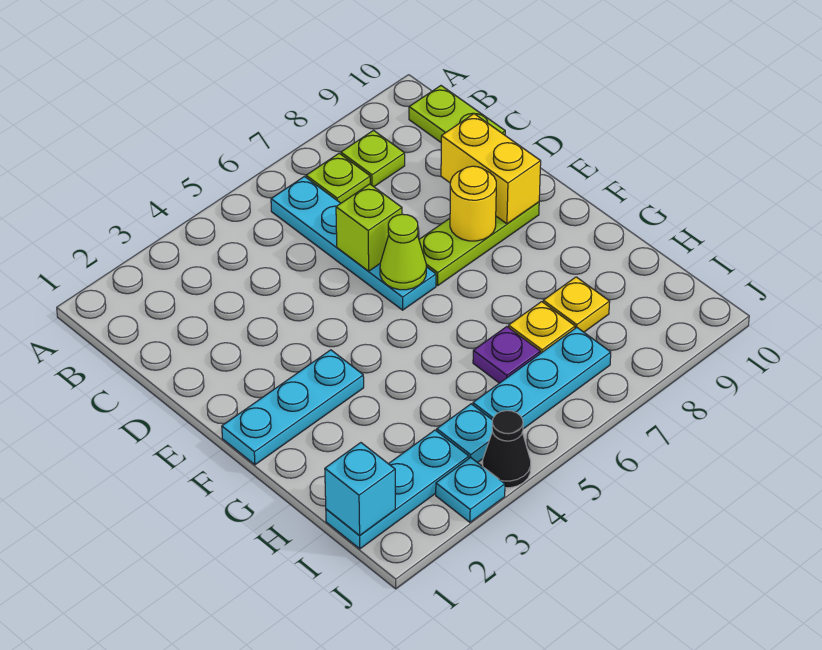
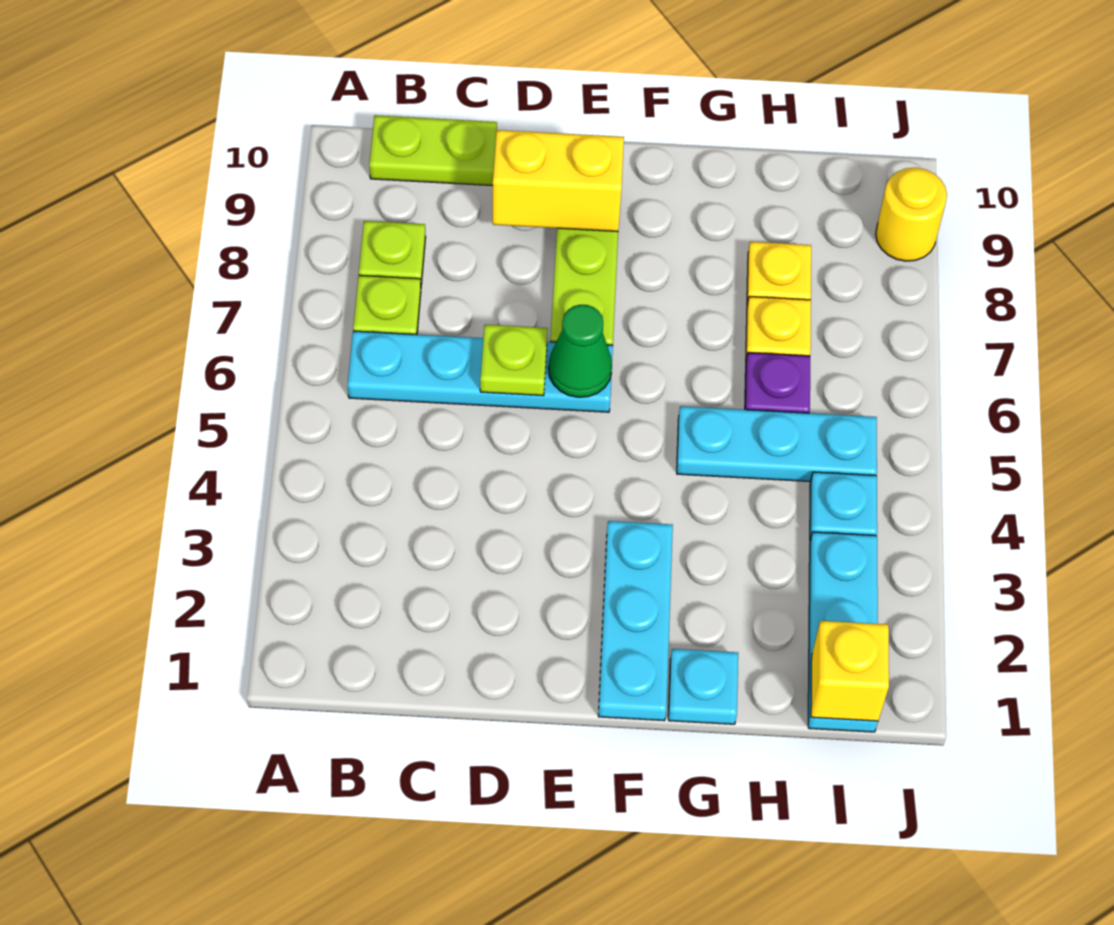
lime brick D6 level 2 -> lime plate D6 level 2
lime cone E6 level 2 -> green cone E6 level 2
yellow round brick E8 level 2 -> yellow round brick J9 level 1
cyan brick I1 level 2 -> yellow brick I1 level 2
cyan plate I5:I7 level 1 -> cyan plate G5:I5 level 1
cyan plate J3 level 1 -> cyan plate G1 level 1
black cone J4 level 1 -> none

